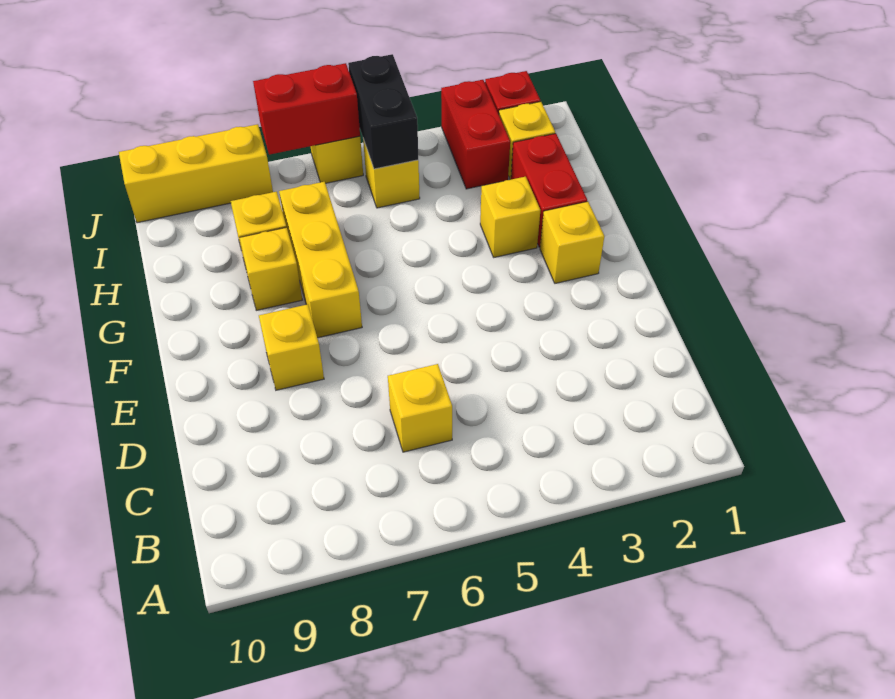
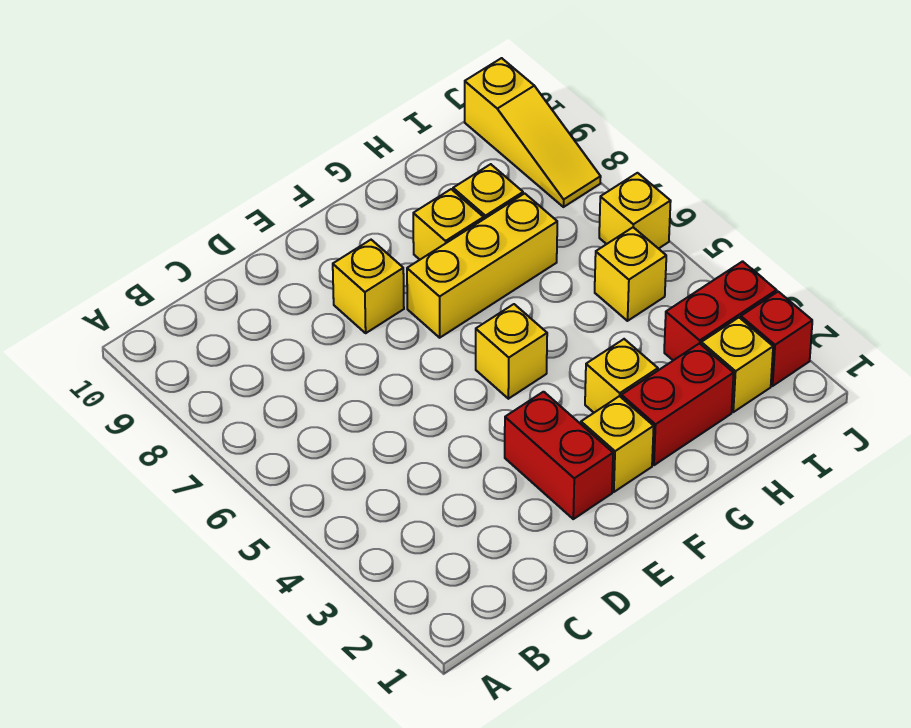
yellow brick C6 level 1 -> yellow brick F5 level 1
black brick I5:J5 level 2 -> none
red brick J6:J7 level 2 -> red brick E2:E3 level 1
yellow brick J8:J10 level 1 -> yellow slope J8:J10 level 1 top 10

